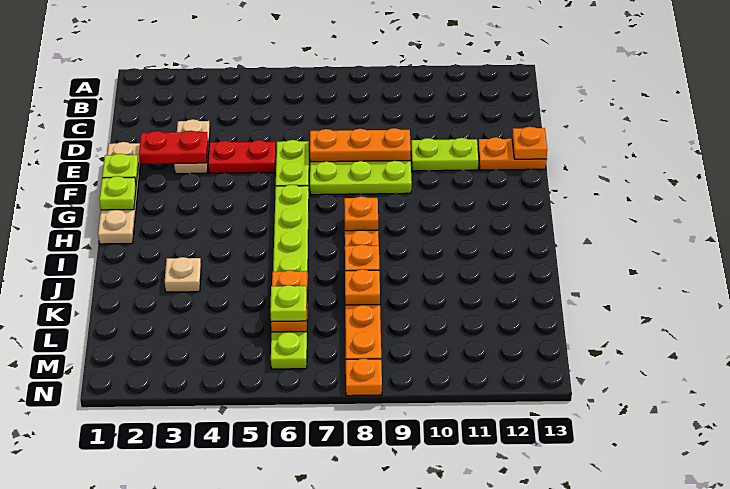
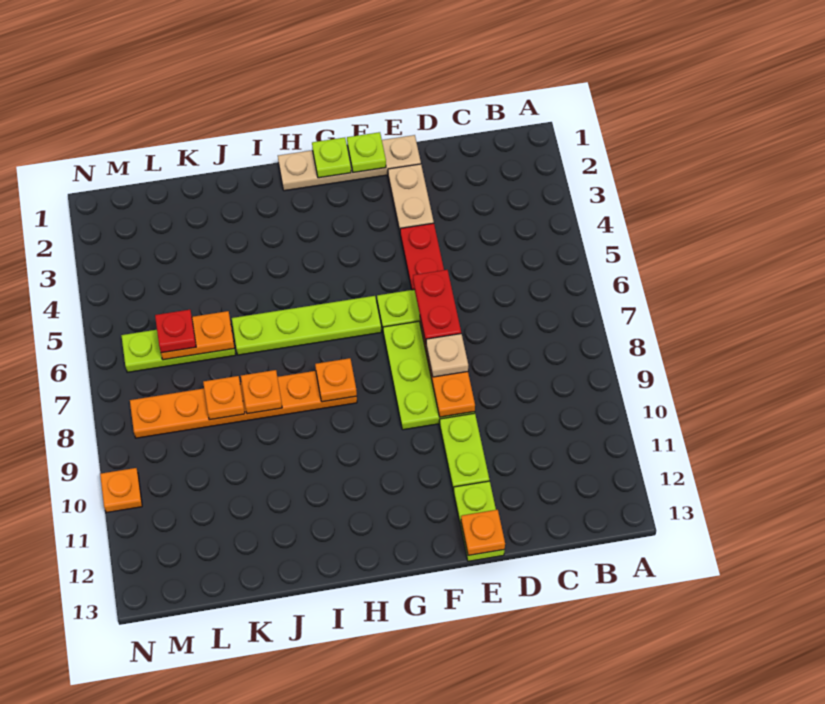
tan plate D3:E3 level 1 -> tan plate E2:E3 level 1
red plate E2:E3 level 2 -> red plate E6:E7 level 3
orange plate E12:E13 level 1 -> lime plate E12:E13 level 1
tan plate J3 level 1 -> tan plate E8 level 3
lime plate L6 level 3 -> red plate L6 level 3
orange plate N8 level 1 -> orange plate N10 level 1

